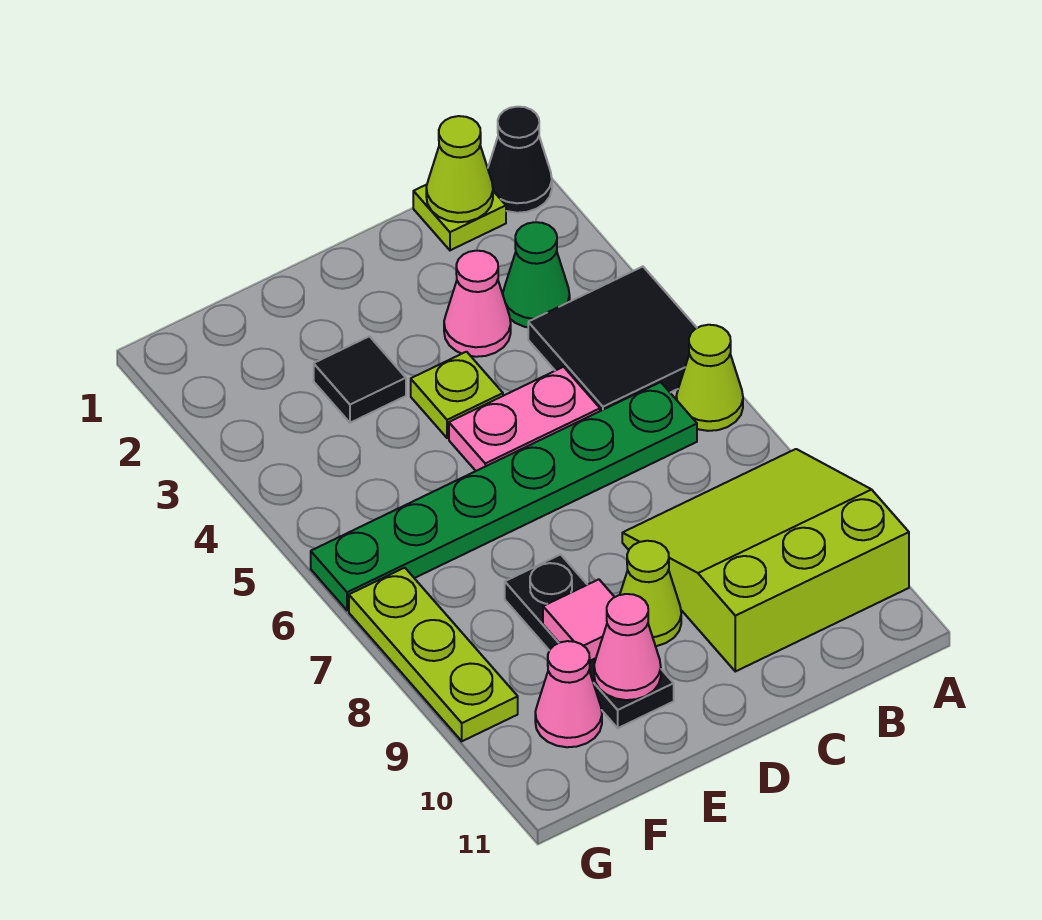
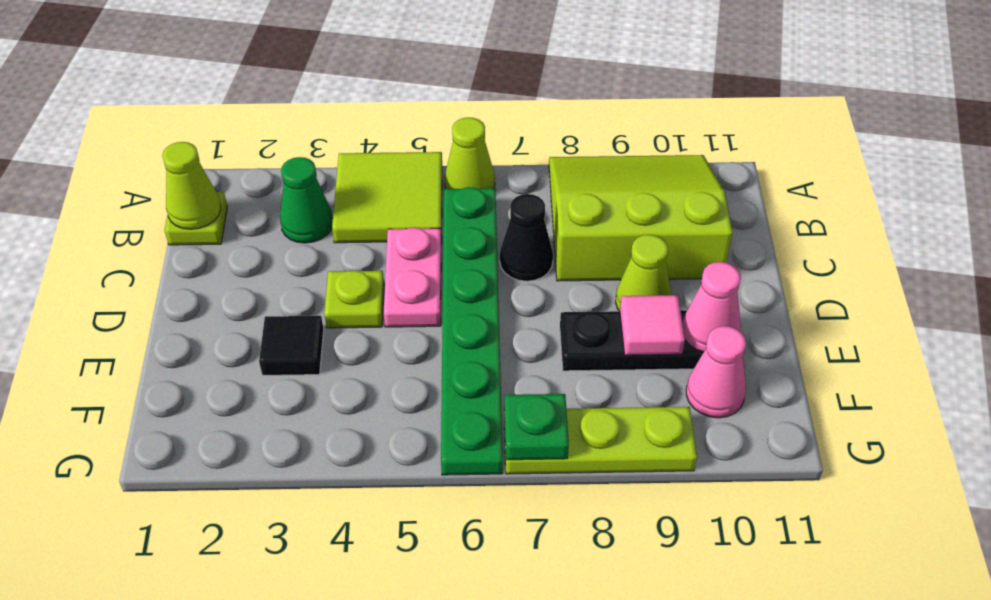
black cone A1 level 1 -> black cone C7 level 1
black tile A4:B5 level 1 -> lime tile A4:B5 level 1
lime slope A8:C10 level 1 top 10 -> lime slope A8:C10 level 1 top C
pink cone C3 level 1 -> none
none -> green plate G7 level 2

